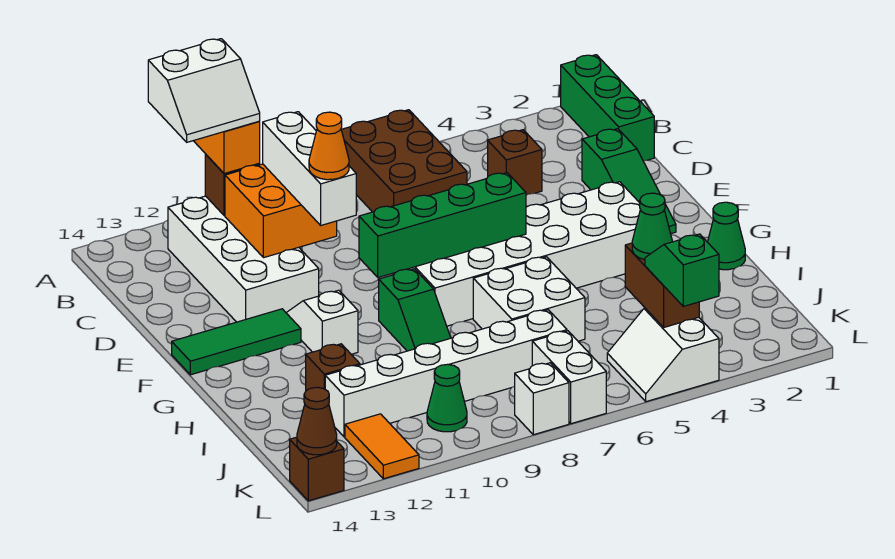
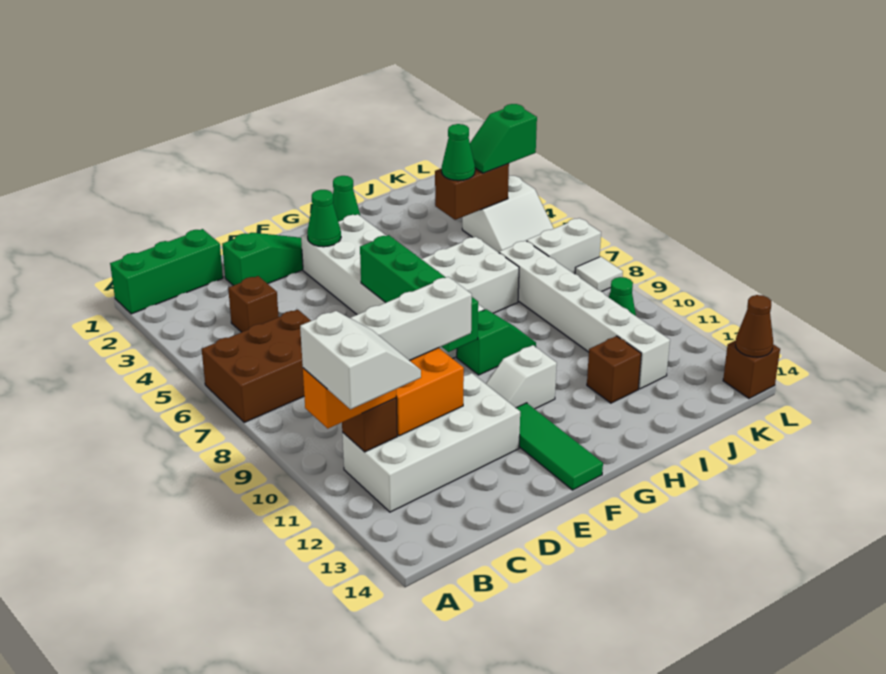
orange cone E10 level 4 -> none
none -> green cone F3 level 2
orange tile K12:L12 level 1 -> none
white brick L8 level 1 -> white tile L8 level 1

